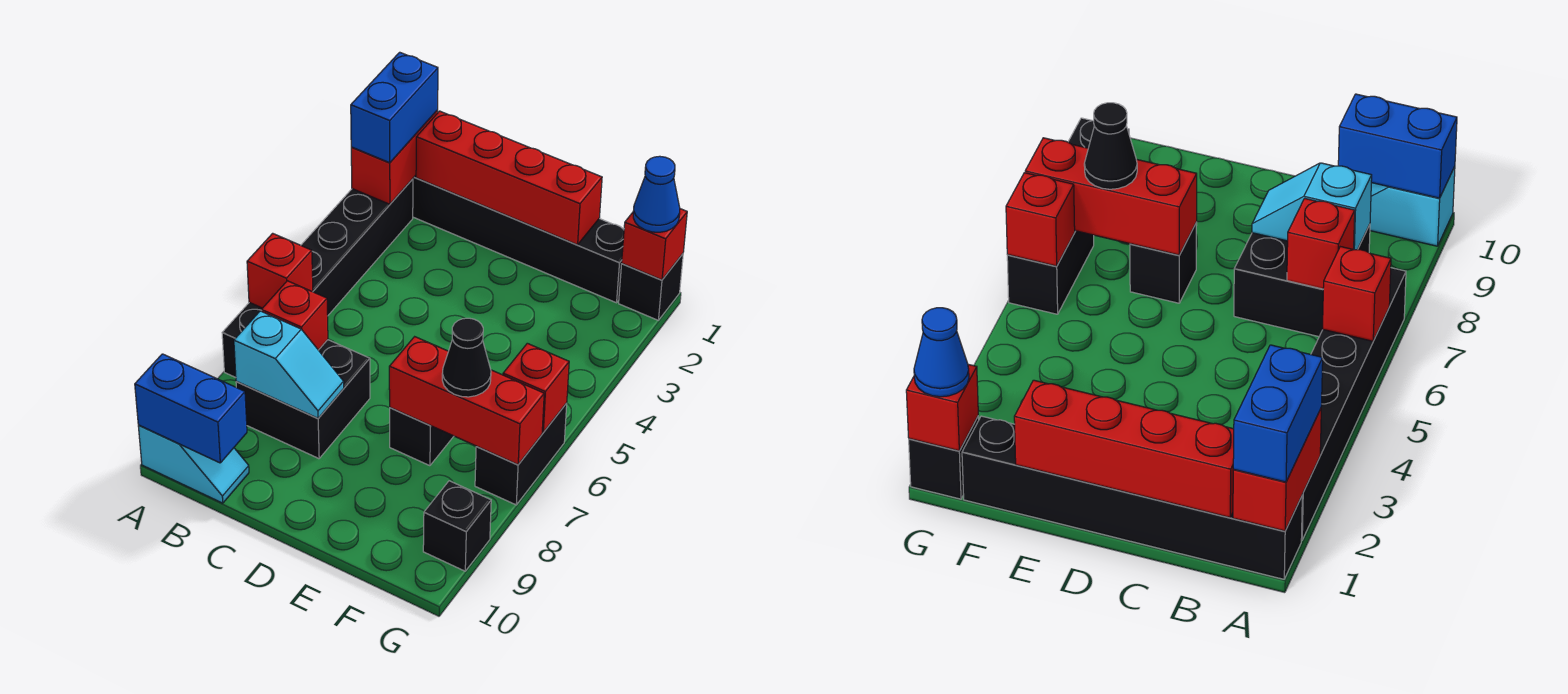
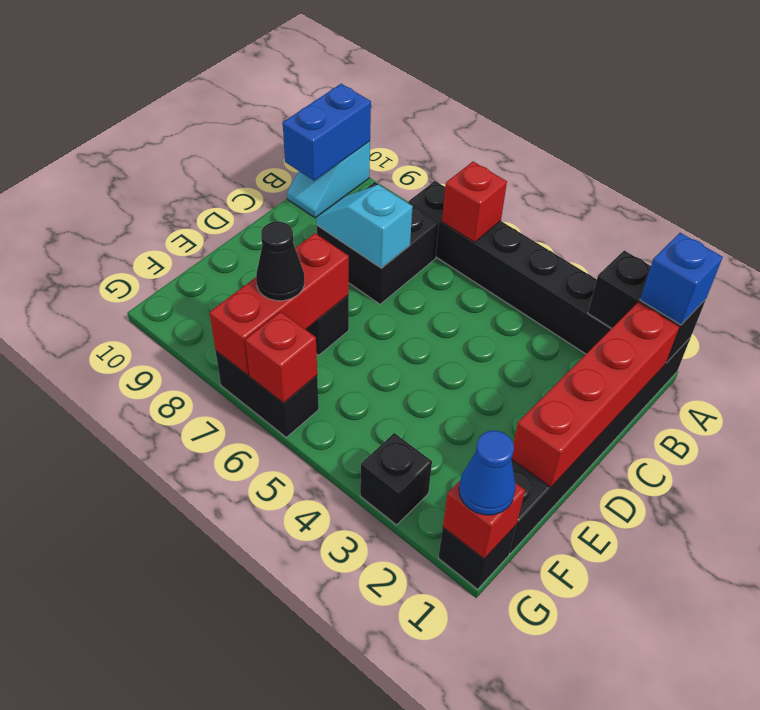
red brick A1:A2 level 2 -> black brick A1:A2 level 2
blue brick A1:A2 level 3 -> blue brick A1 level 3
red brick B7 level 2 -> none
cyan slope B8:C8 level 2 top B -> cyan slope C7:C8 level 2 top 7
black brick G9 level 1 -> black brick G3 level 1

